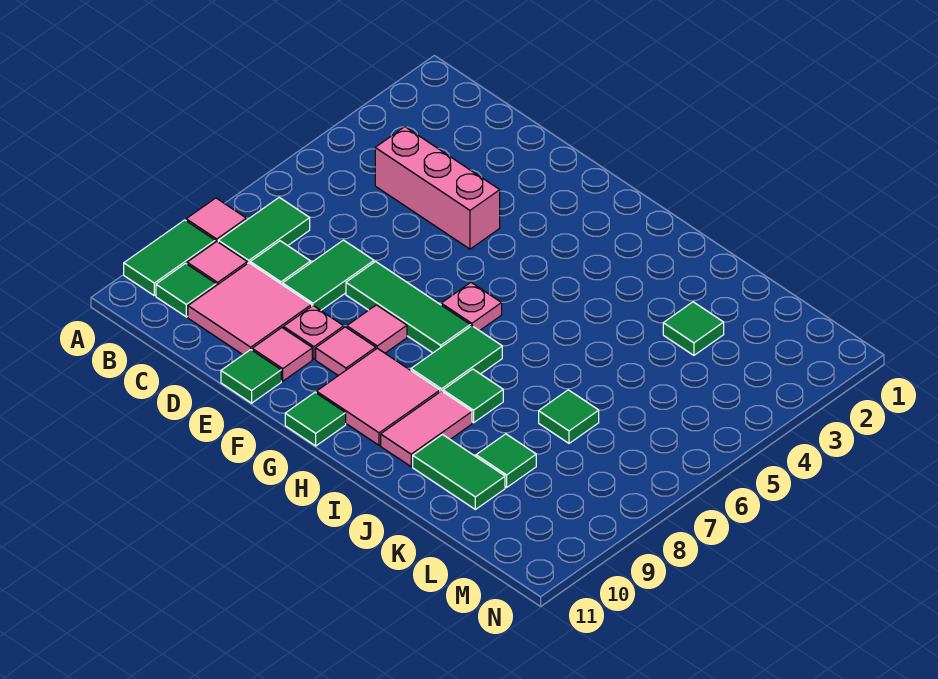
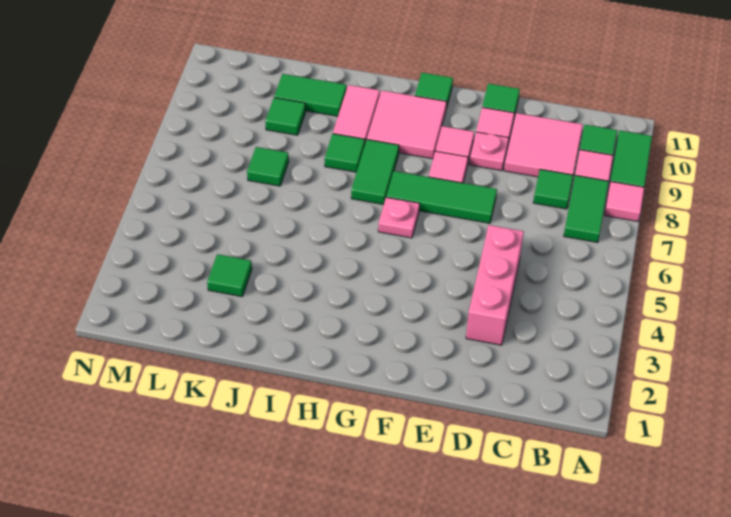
pink brick C4:E4 level 1 -> pink brick D3:D5 level 1
green tile D7:D8 level 1 -> none

